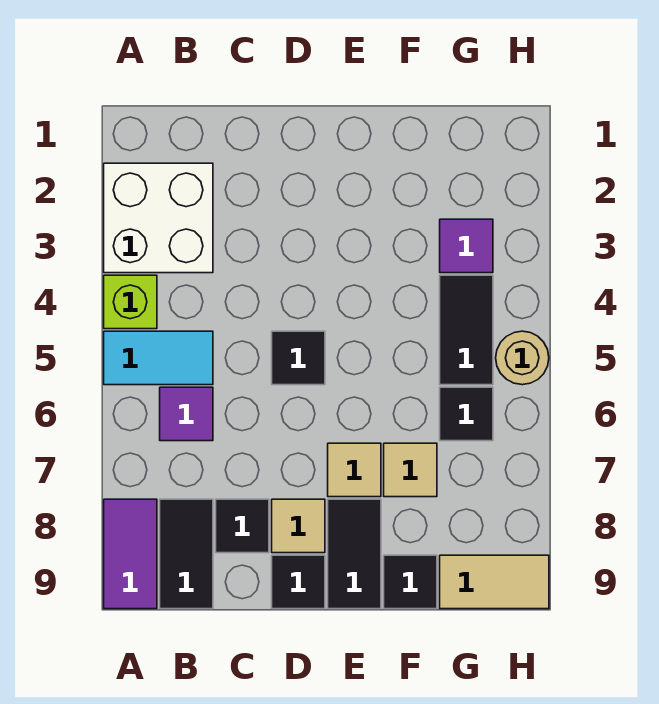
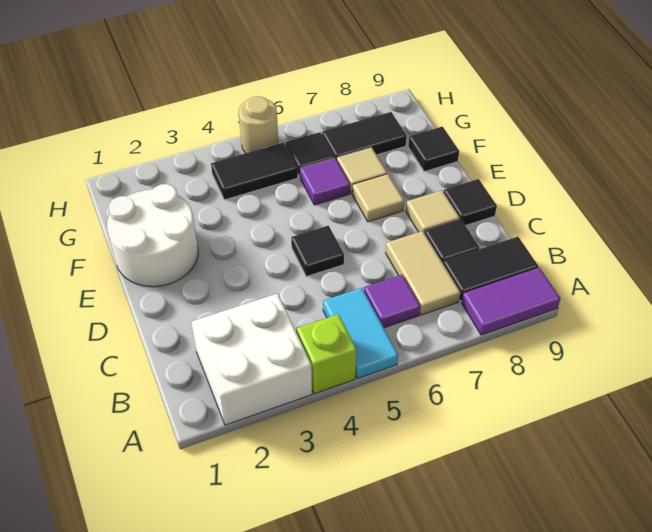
none -> white round brick E1:F2 level 1
black tile E8:E9 level 1 -> black tile G7:G8 level 1
purple tile G3 level 1 -> purple tile F6 level 1
tan tile G9:H9 level 1 -> tan tile B7:C7 level 1

